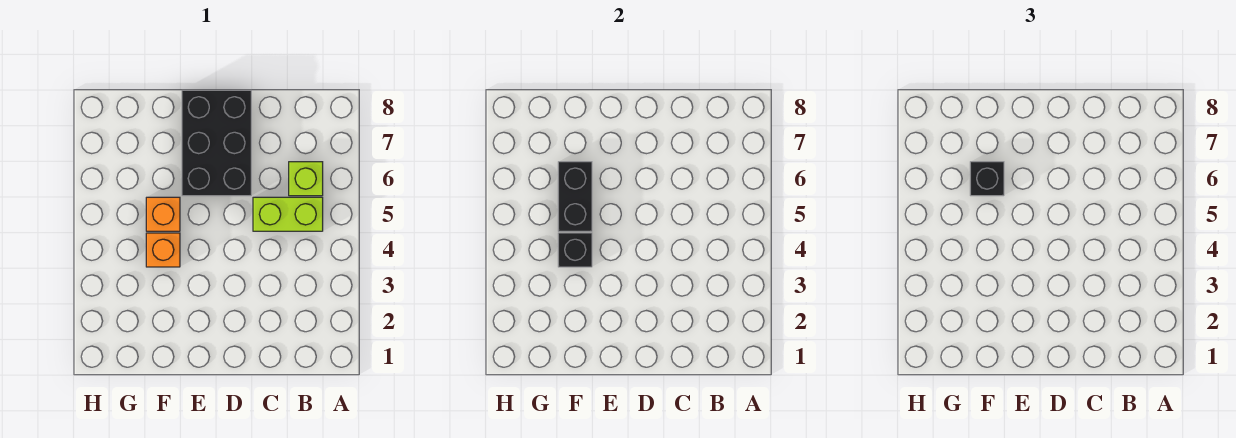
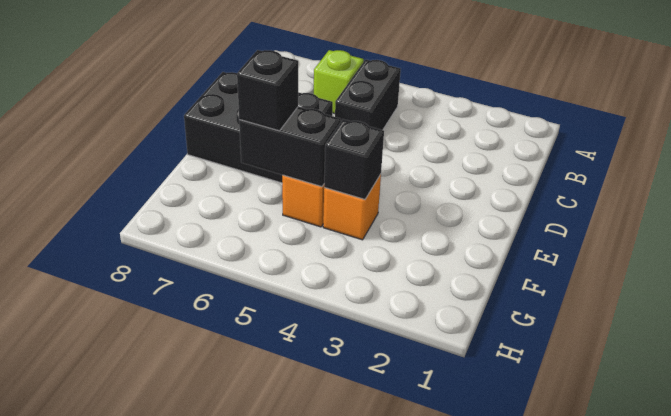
lime brick B5:C5 level 1 -> black brick B5:C5 level 1

